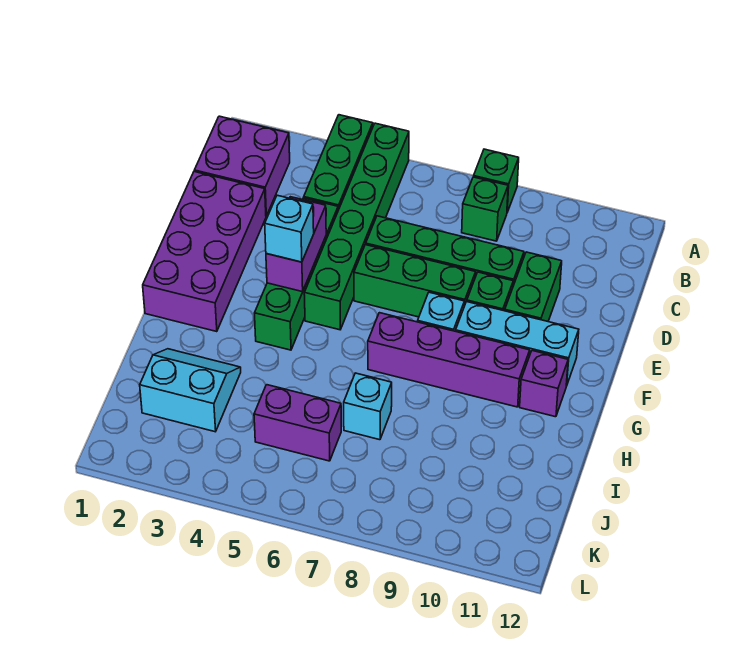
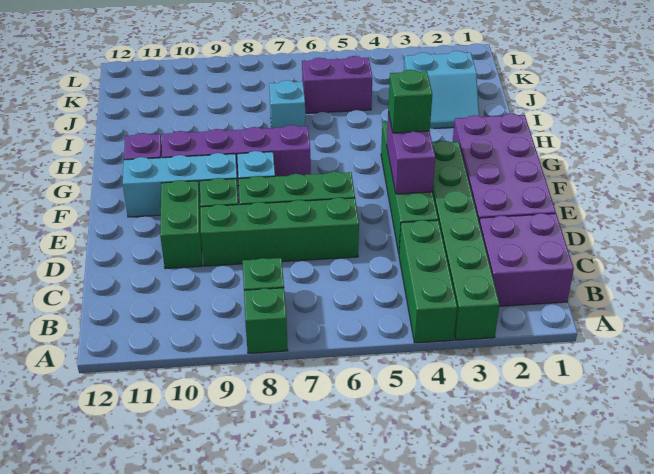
green brick A5:F5 level 1 -> green brick A3:F3 level 1
cyan brick F4 level 3 -> green brick F4 level 3

